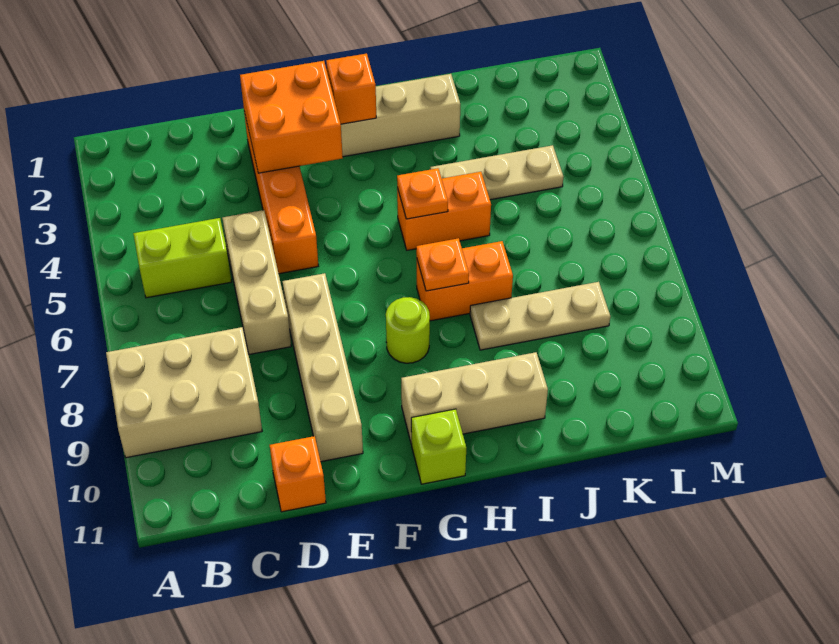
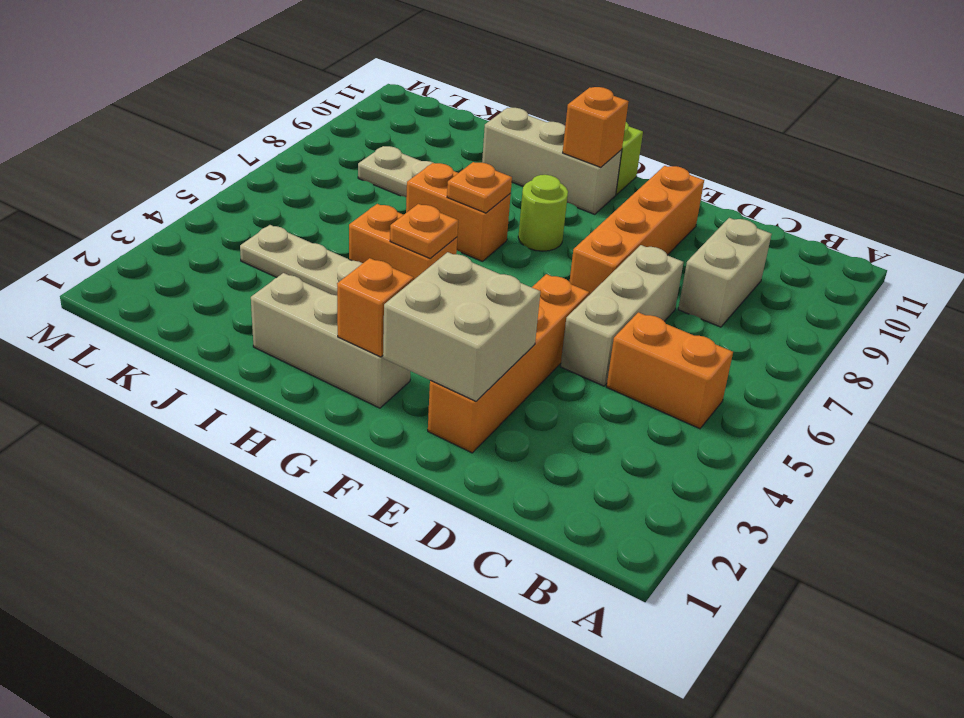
tan brick A8:C9 level 1 -> tan brick C8:C9 level 1
lime brick B5:C5 level 1 -> orange brick B5:C5 level 1
orange brick D11 level 1 -> orange brick G10 level 2
orange brick E2:F3 level 2 -> tan brick E2:F3 level 2
tan brick E7:E10 level 1 -> orange brick E7:E10 level 1

